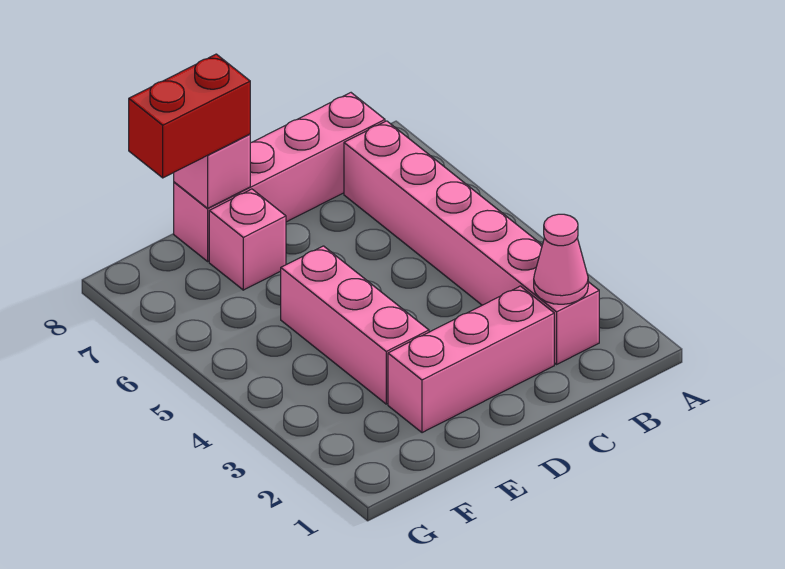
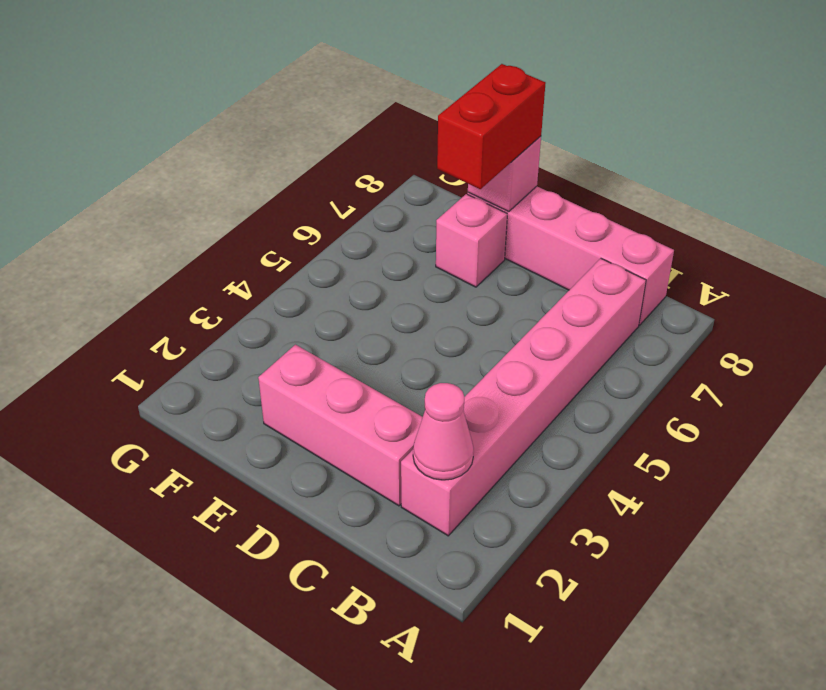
pink brick E3:E5 level 1 -> none
red brick E8:F8 level 3 -> red brick E7:E8 level 3

